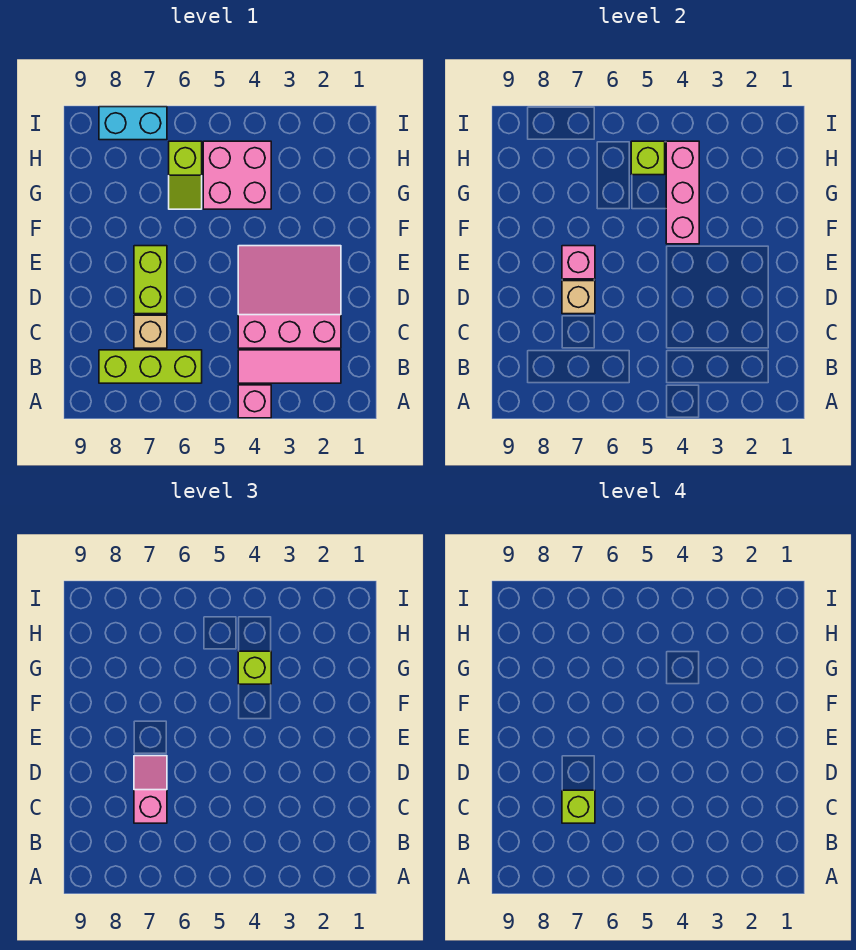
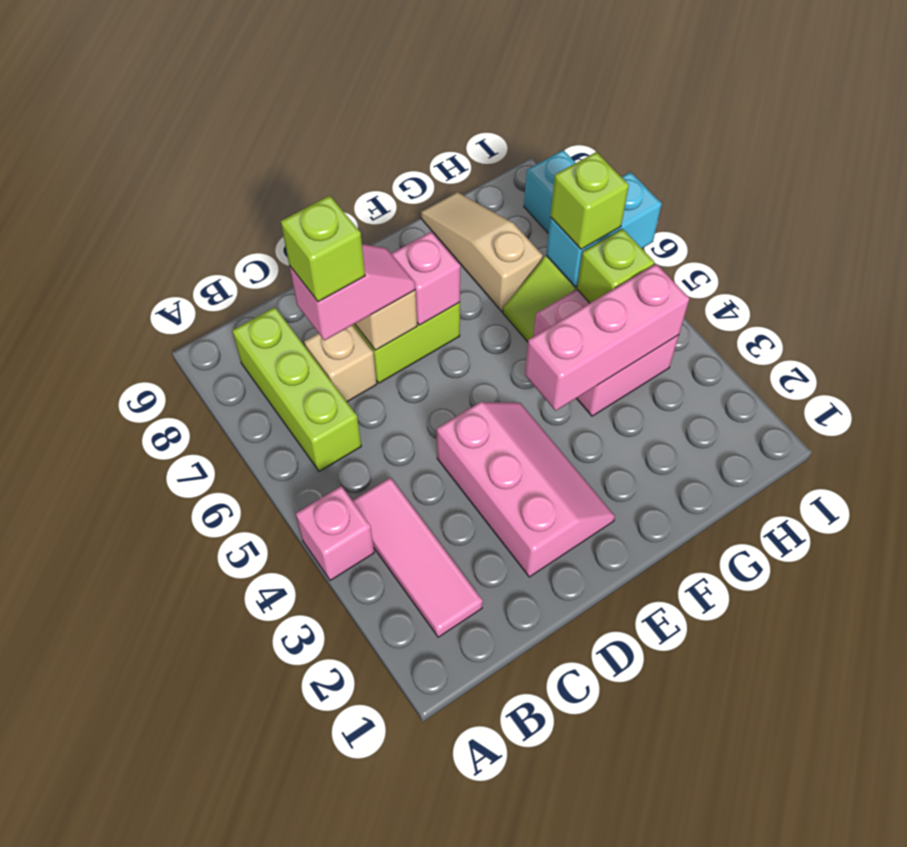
pink slope C2:E4 level 1 top C -> pink slope D2:E4 level 1 top D
lime brick G4 level 3 -> lime brick H6 level 3
none -> tan slope G7:G9 level 1 top 7
none -> cyan brick H6:I6 level 2

